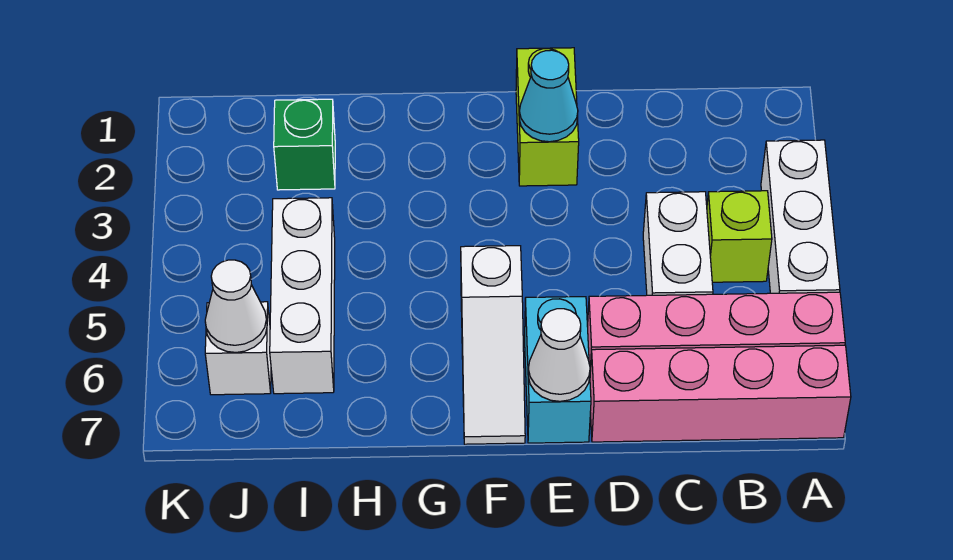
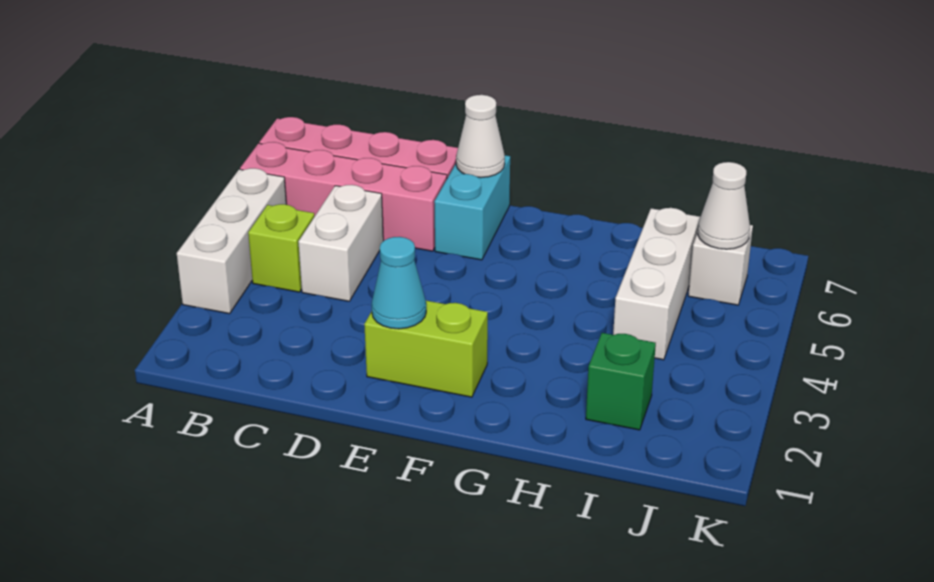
lime brick E1:E2 level 1 -> lime brick E2:F2 level 1
white slope F5:F7 level 1 top 5 -> none

